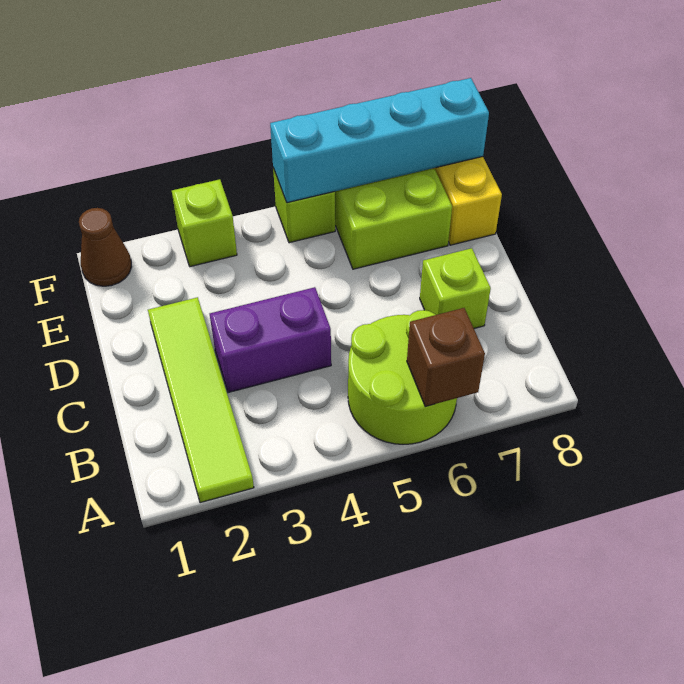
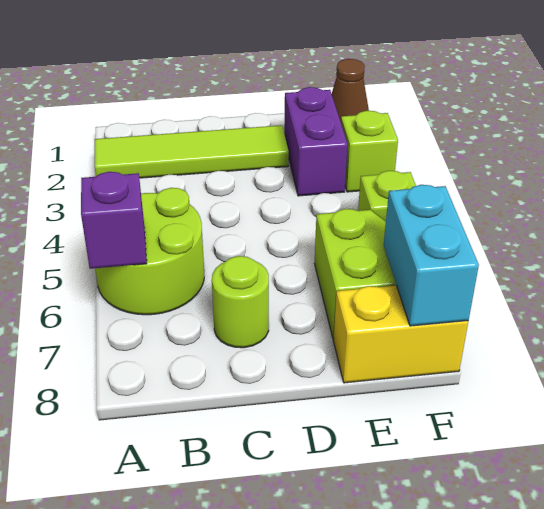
brown brick A6 level 2 -> purple brick A6 level 2
purple brick C3:C4 level 1 -> purple brick E2:E3 level 1
lime brick C7 level 1 -> lime round brick C7 level 1
cyan brick F5:F8 level 2 -> cyan brick F7:F8 level 2

